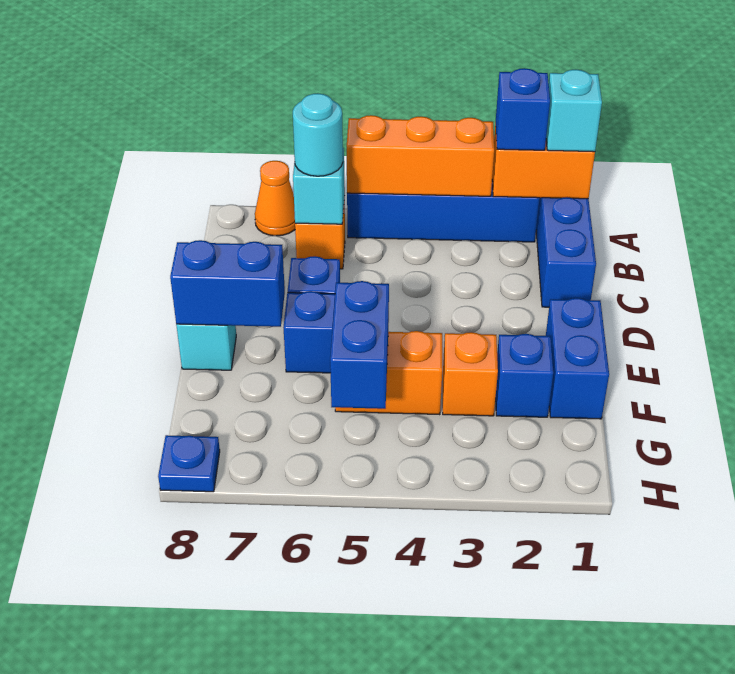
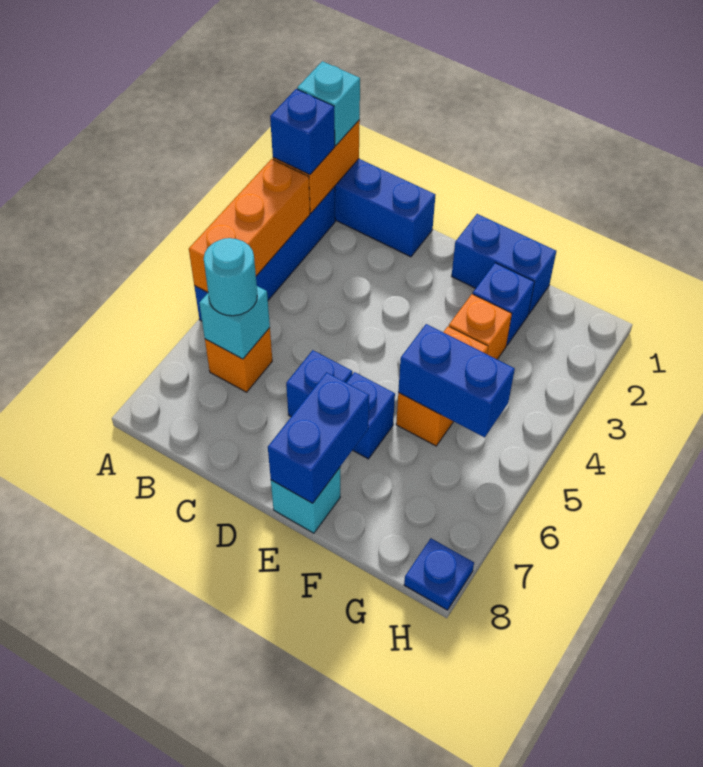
orange cone A7 level 1 -> none

